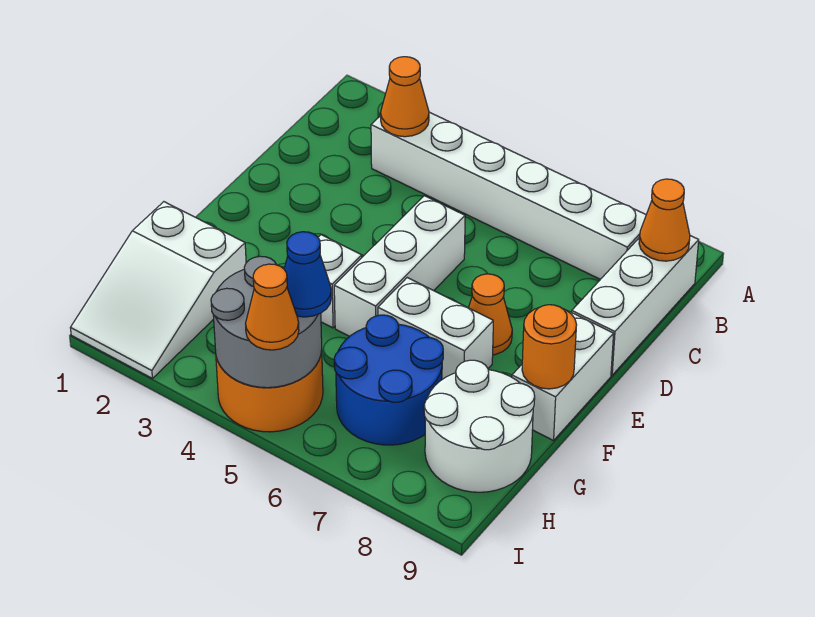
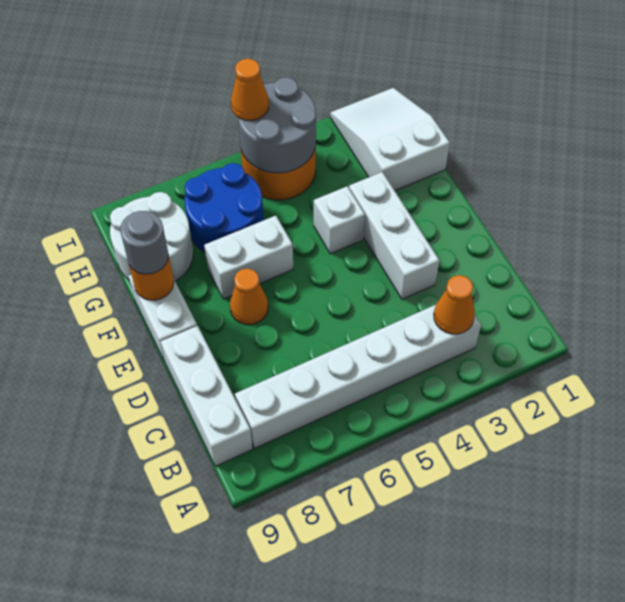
orange cone B9 level 2 -> none
white brick D5:F5 level 1 -> white brick D3:F3 level 1
none -> grey round brick F9 level 3
blue cone H5 level 3 -> none

